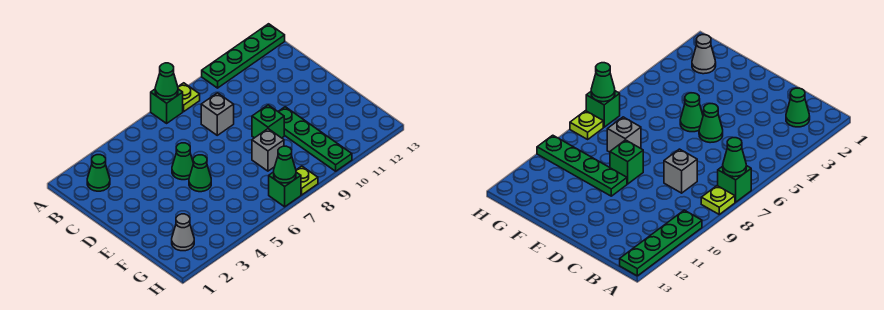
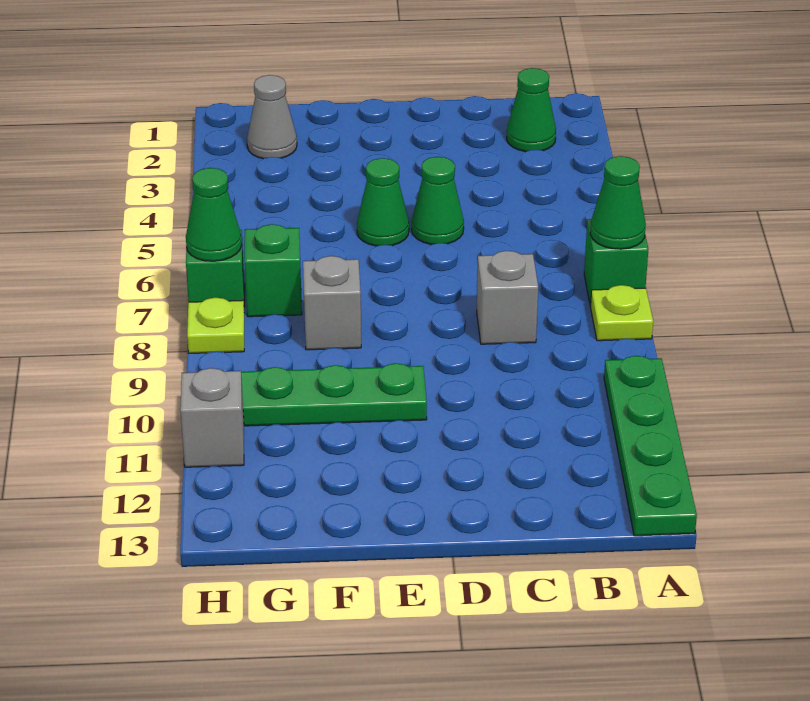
green brick E9 level 1 -> green brick G7 level 1
none -> grey brick H11 level 1

